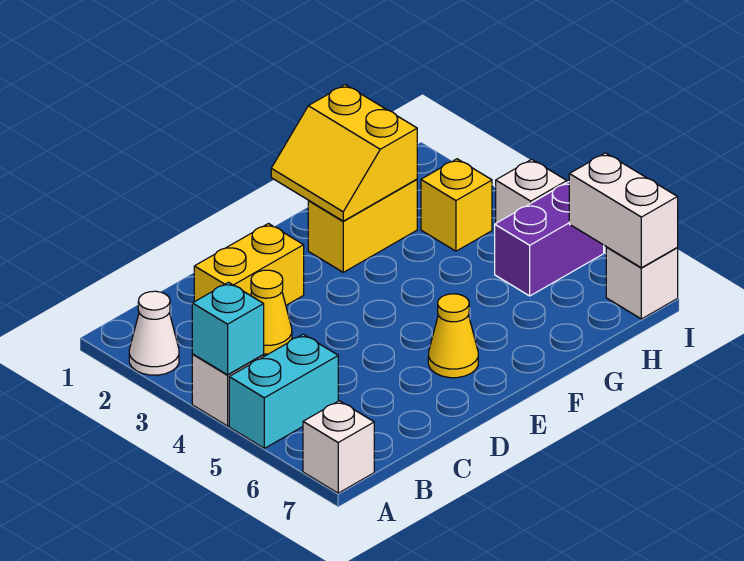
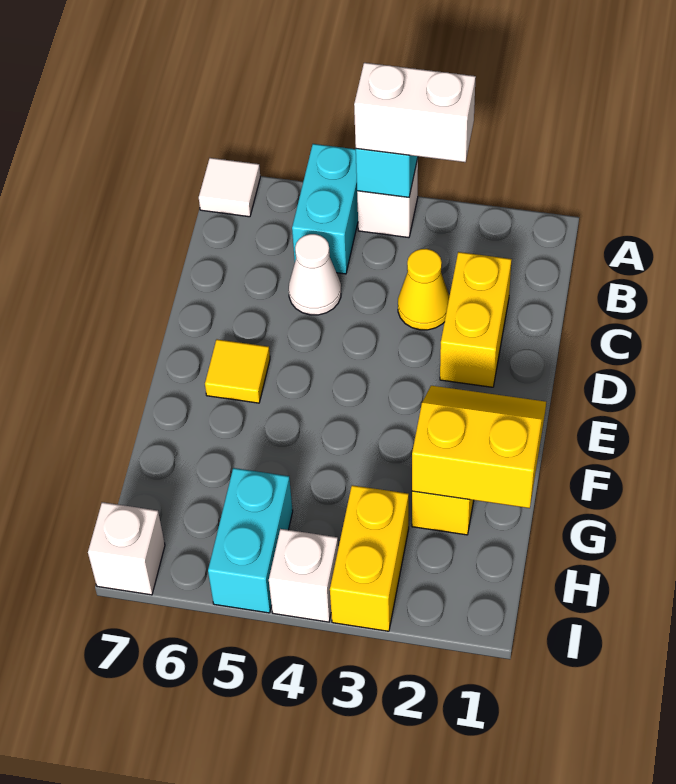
white cone A2 level 1 -> white cone C5 level 1
white brick A7 level 1 -> white tile A7 level 1
yellow cone E6 level 1 -> yellow tile E6 level 1
yellow brick H3 level 1 -> yellow brick H3:I3 level 1
purple brick H5:I5 level 1 -> cyan brick H5:I5 level 1
white brick I6:I7 level 2 -> white brick A3:A4 level 3

